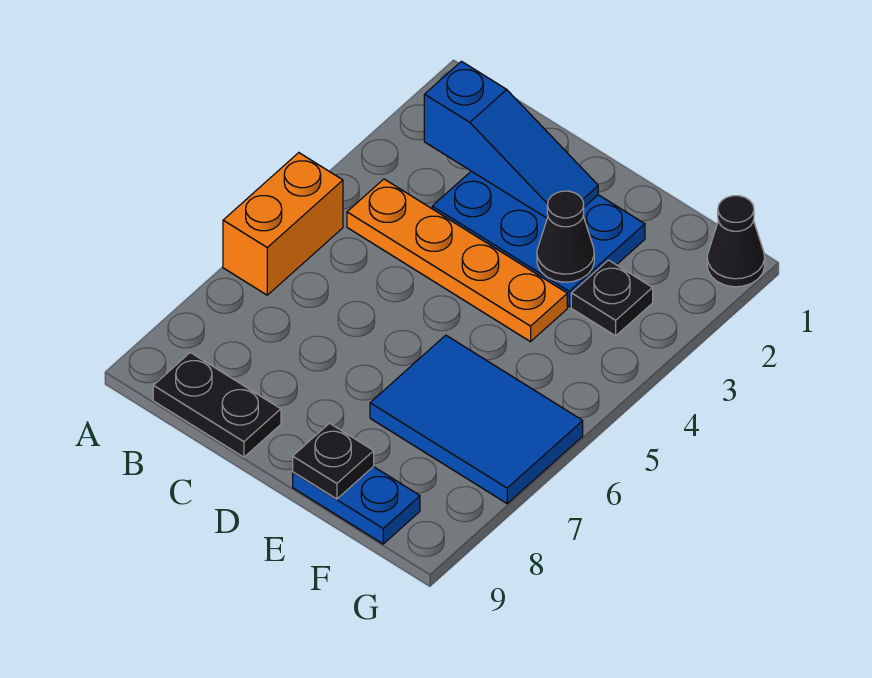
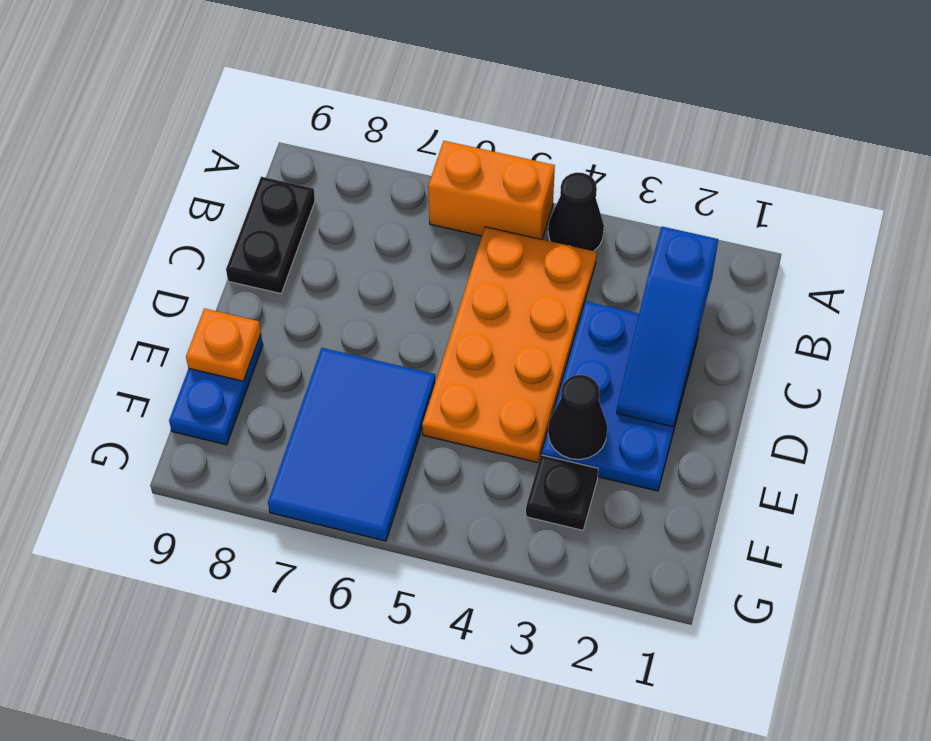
orange plate B4:E4 level 1 -> orange plate B4:E5 level 1
black plate E9 level 2 -> orange plate E9 level 2
black cone G1 level 1 -> black cone A4 level 1

